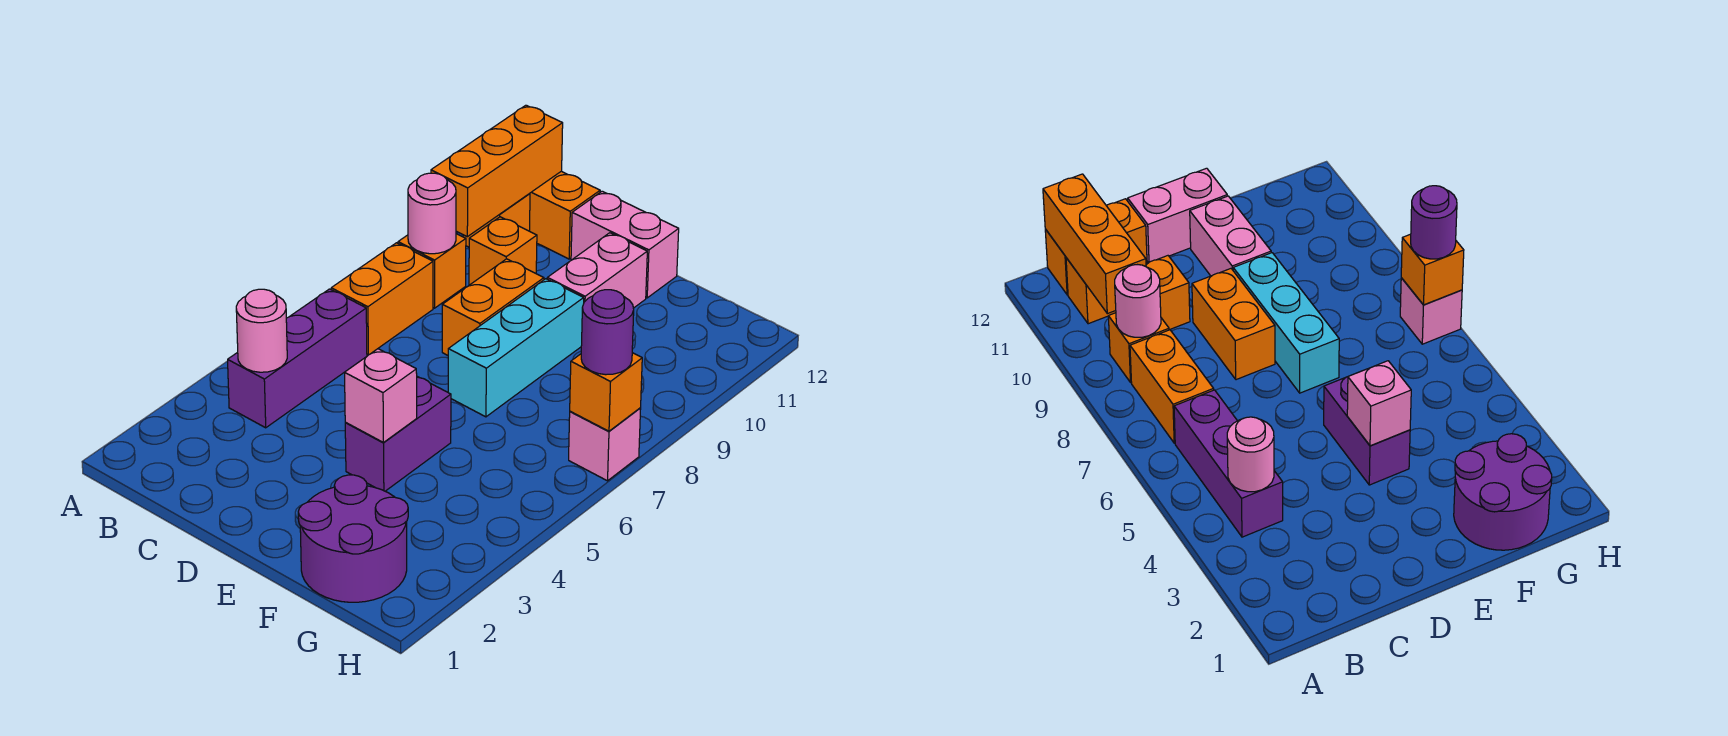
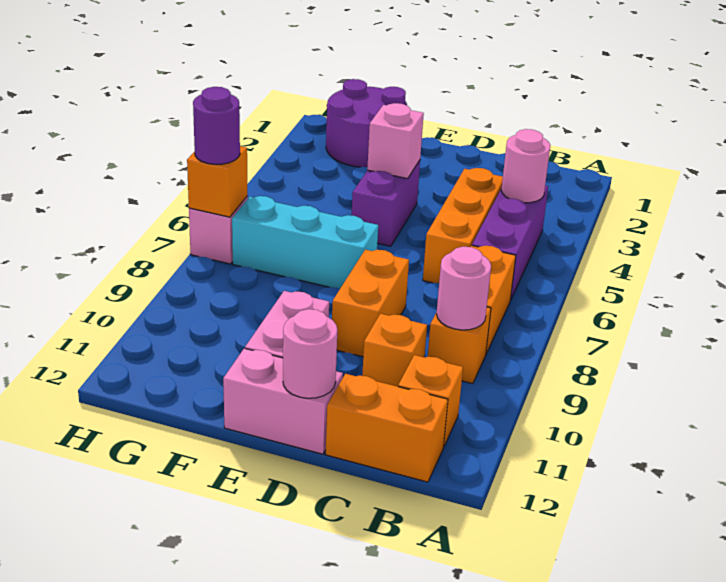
orange brick B10:B12 level 2 -> orange brick C4:C6 level 1
none -> pink round brick D12 level 2
cyan brick E7:E9 level 1 -> cyan brick E7:G7 level 1

